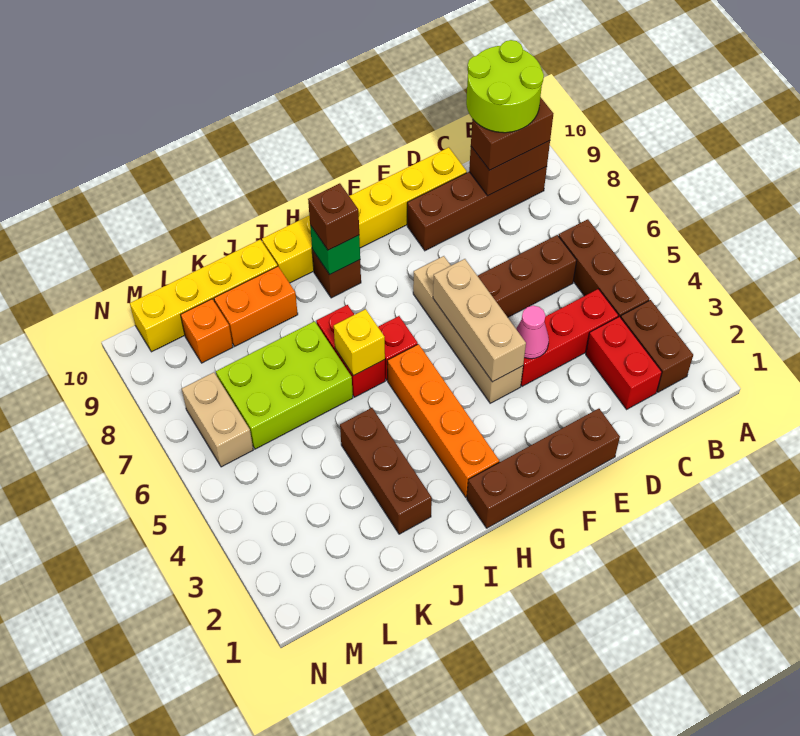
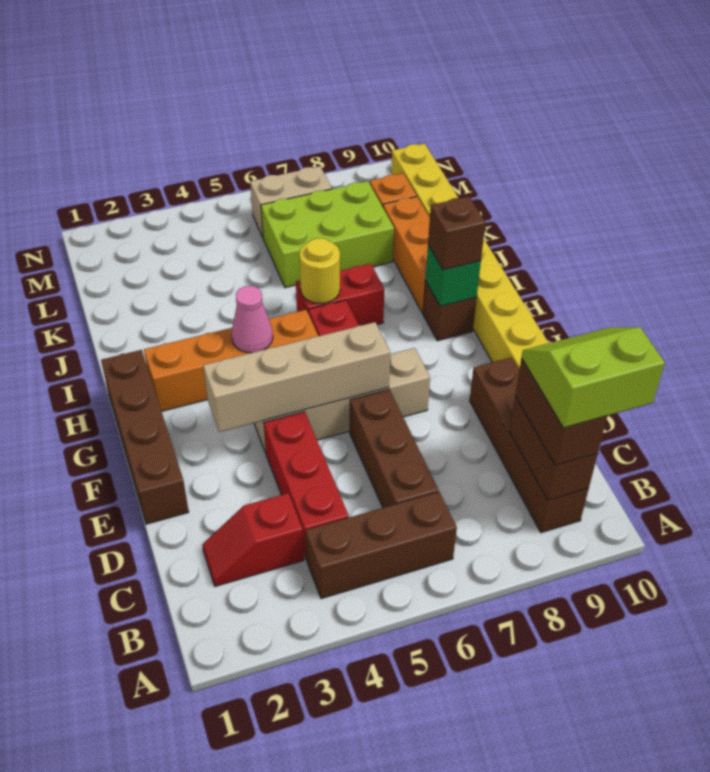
brown brick B2:B3 level 1 -> none
lime round brick B9:C10 level 4 -> lime slope B9:C10 level 4 top B
red brick C2:C3 level 1 -> red slope C2:C3 level 1 top 3
pink cone E4 level 2 -> pink cone H4 level 2
tan brick F4:F6 level 2 -> tan brick F3:F6 level 2
yellow brick I6 level 2 -> yellow round brick I6 level 2
brown brick J2:J4 level 1 -> none
lime brick J6:L7 level 1 -> lime brick K6:L8 level 1
orange brick J9:K9 level 1 -> orange brick I9:K9 level 1

